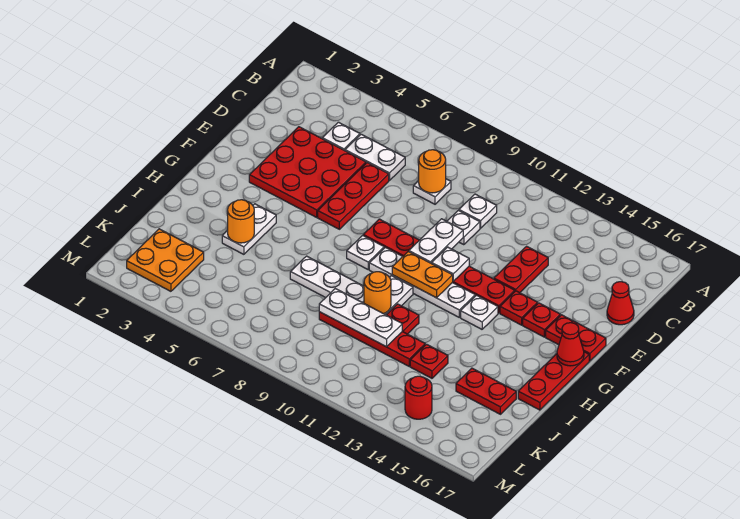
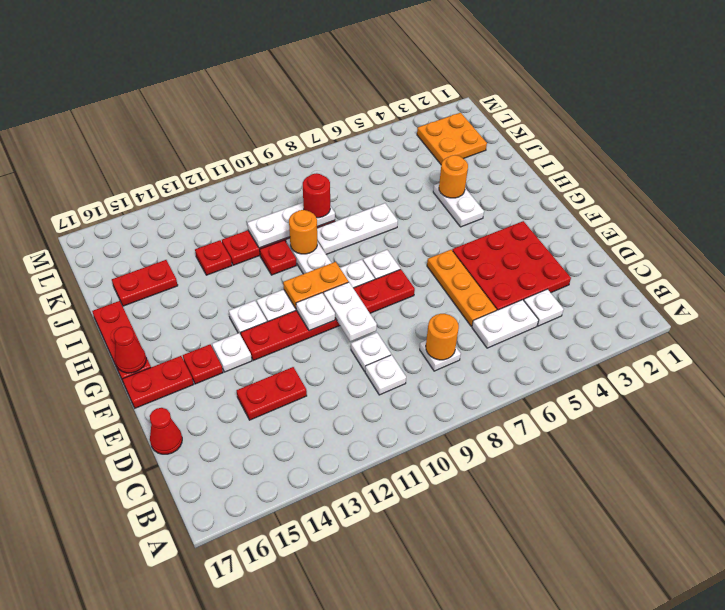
red plate D6:F6 level 1 -> orange plate D6:F6 level 1
red plate D13:E13 level 1 -> red plate D13:D14 level 1
red plate F14 level 1 -> white plate F14 level 1
red round brick L14 level 1 -> red round brick J9 level 3

